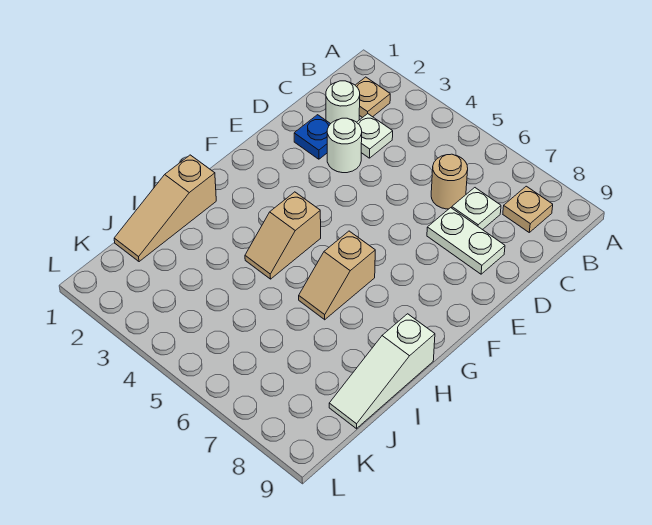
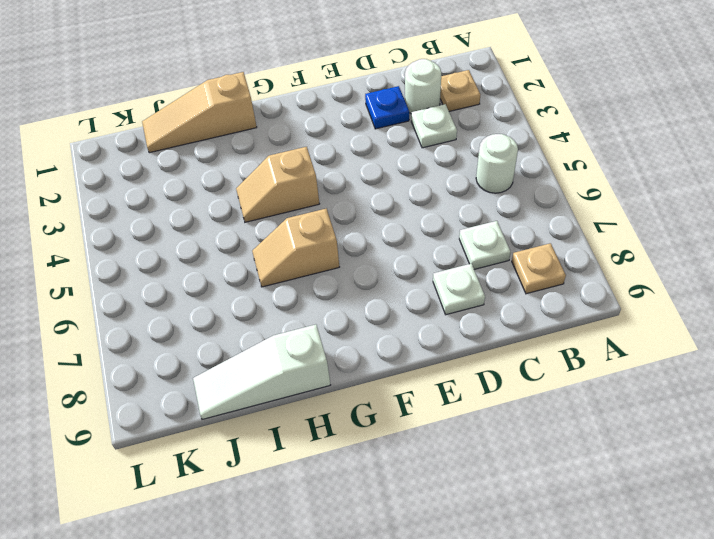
tan round brick C6 level 1 -> none
white round brick D3 level 1 -> white round brick B5 level 1
white plate D7:D8 level 1 -> white plate D8 level 1

